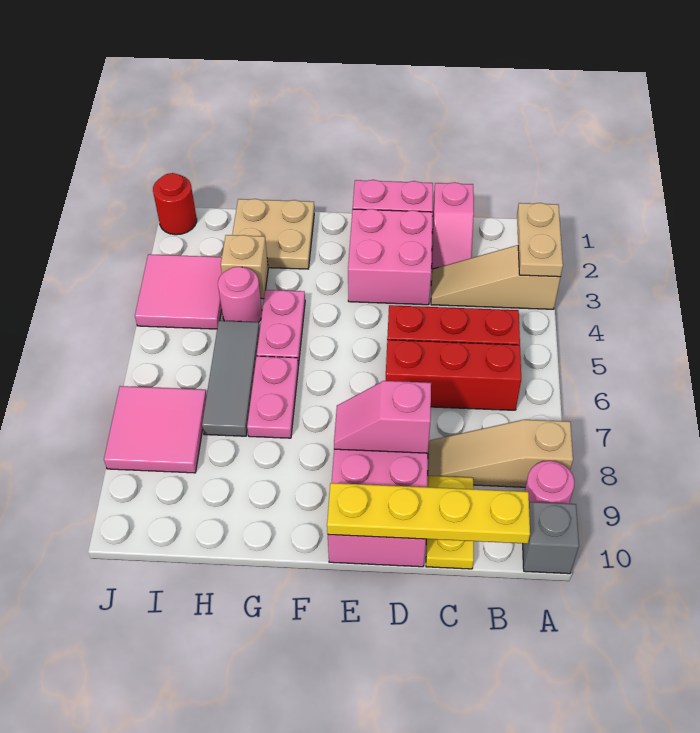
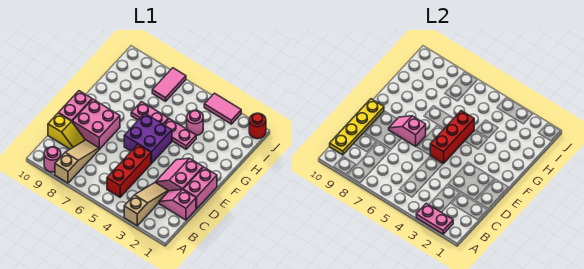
tan plate A2:A3 level 2 -> pink plate A2:A3 level 2
grey brick A10 level 1 -> none
red brick B6:D6 level 1 -> red brick E5:G5 level 2
yellow plate C9:C10 level 1 -> yellow slope C9:C10 level 1 top 10
pink brick D2:E3 level 1 -> pink slope D2:E3 level 1 top 2
pink slope D8:E8 level 2 top D -> pink slope E7:E8 level 2 top 7
none -> purple brick E5:F6 level 1
tan plate G1:H2 level 1 -> none
tan brick H3 level 1 -> none
grey tile H5:H7 level 1 -> none
pink tile I3:J4 level 1 -> pink tile J3:J4 level 1
pink tile I7:J8 level 1 -> pink tile I7:J7 level 1

